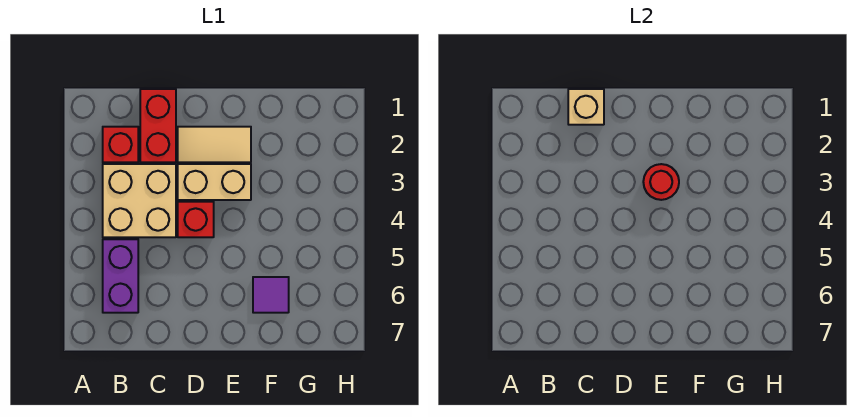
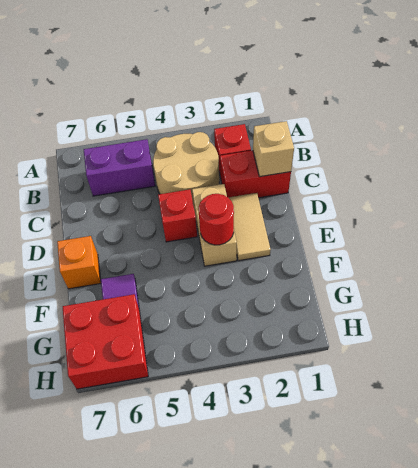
tan brick B3:C4 level 1 -> tan round brick B3:C4 level 1
none -> orange brick E7 level 1
none -> red brick G6:H7 level 1

